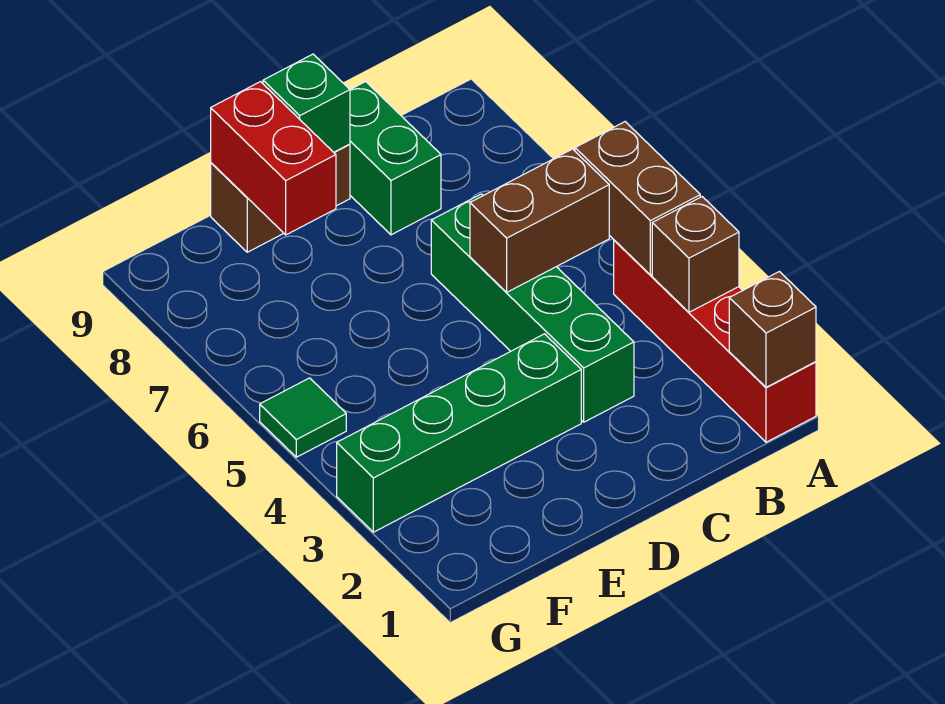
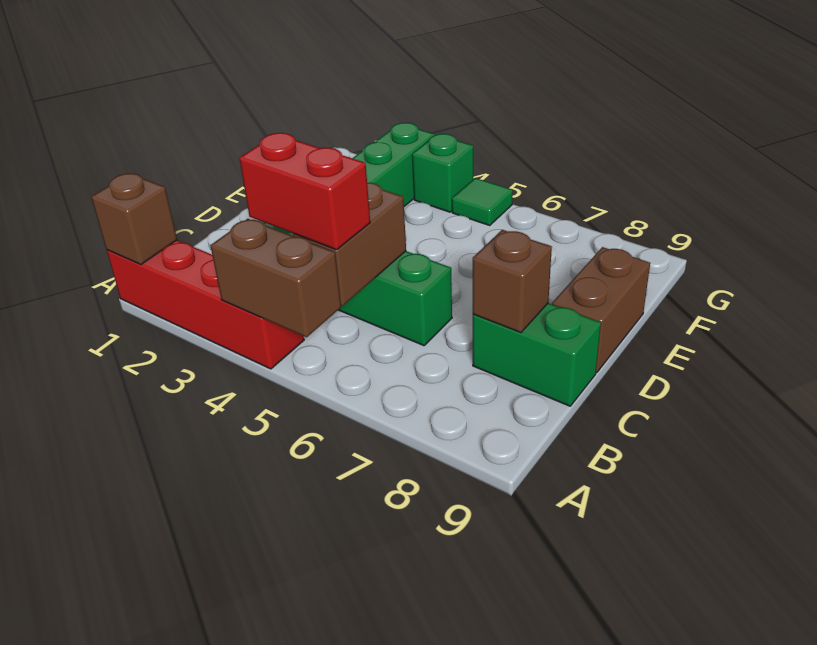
brown brick A3 level 2 -> brown brick C8 level 2
green brick D9 level 2 -> green brick G4 level 1
red brick E8:E9 level 2 -> red brick B4:B5 level 3

